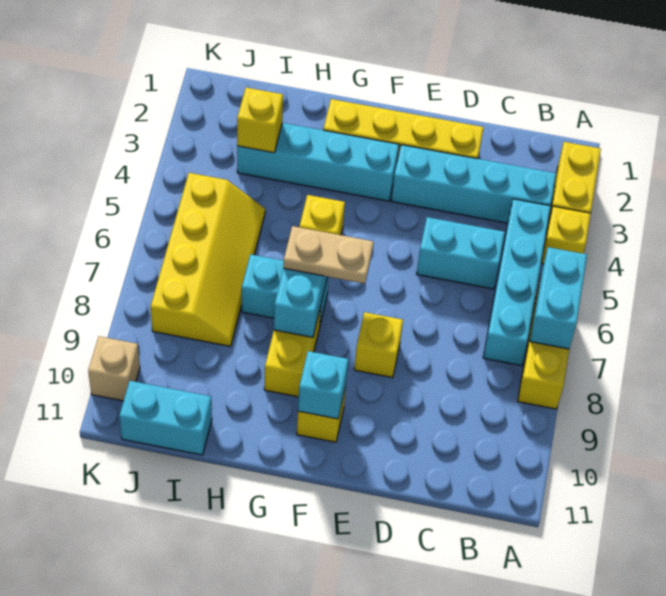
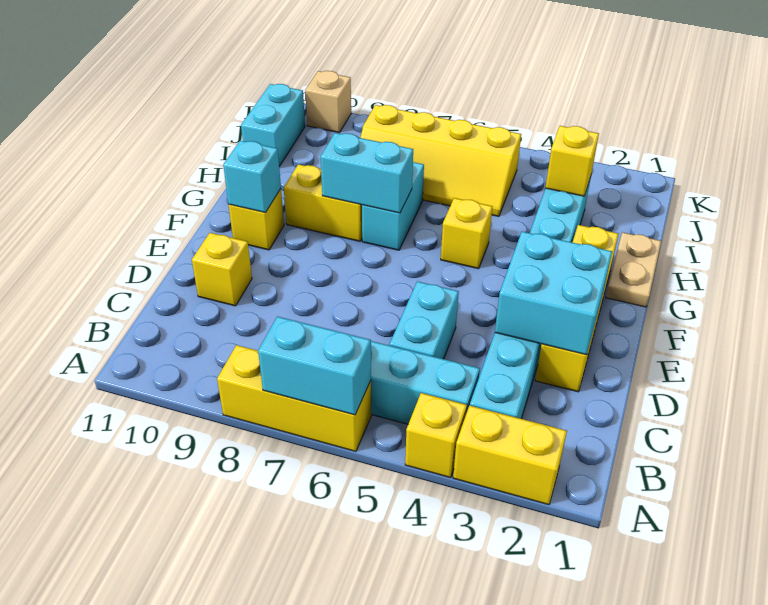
none -> cyan brick D2:E3 level 2
yellow brick E8 level 1 -> yellow brick D10 level 1
tan plate F7:G7 level 3 -> tan plate G1:H1 level 1

